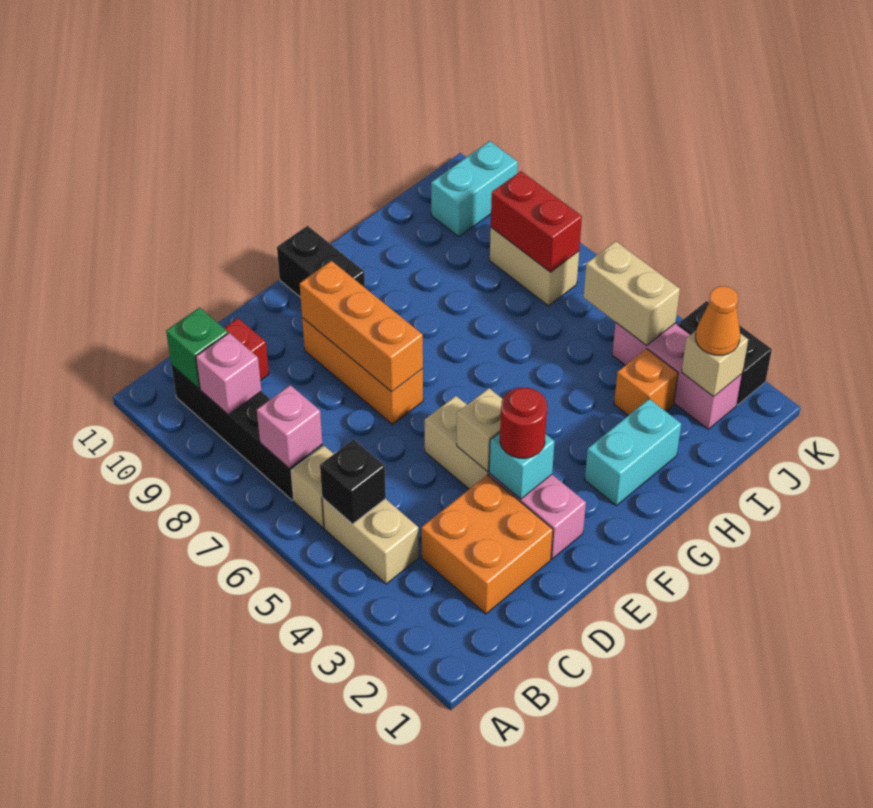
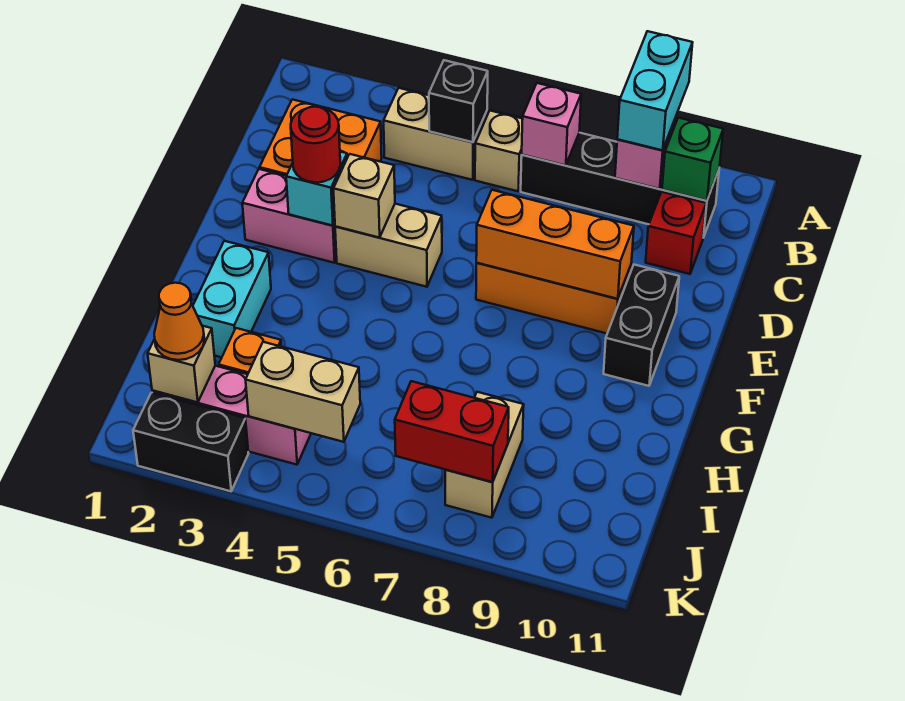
black brick F10:F11 level 1 -> black brick E10:F10 level 1
tan brick J7:J8 level 1 -> tan brick I8:J8 level 1
cyan brick J10:K10 level 1 -> cyan brick A9:B9 level 3

